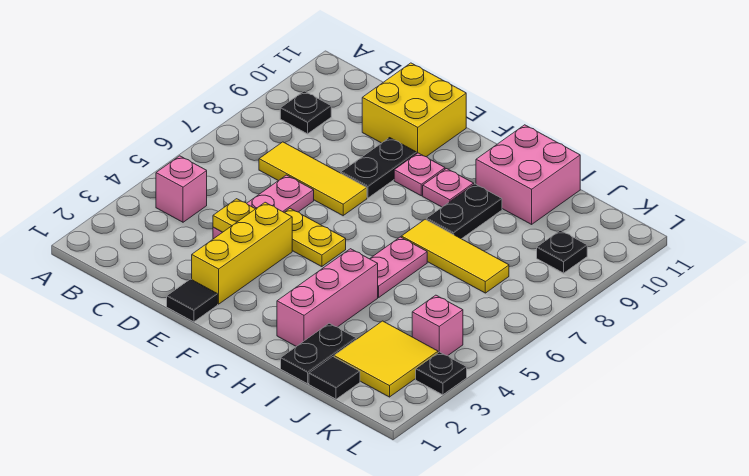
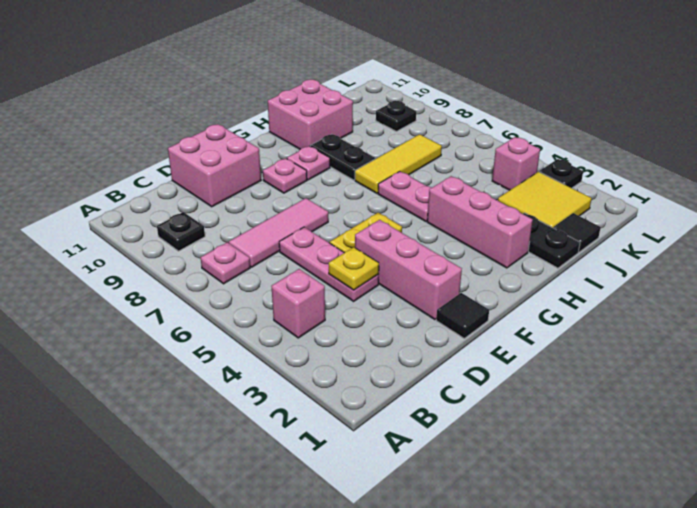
none -> pink plate B7 level 1
yellow tile C7:E7 level 1 -> pink tile C7:E7 level 1
yellow brick D10:E11 level 1 -> pink brick D10:E11 level 1
yellow brick E2:E4 level 1 -> pink brick E2:E4 level 1
black plate E8:E9 level 1 -> none

